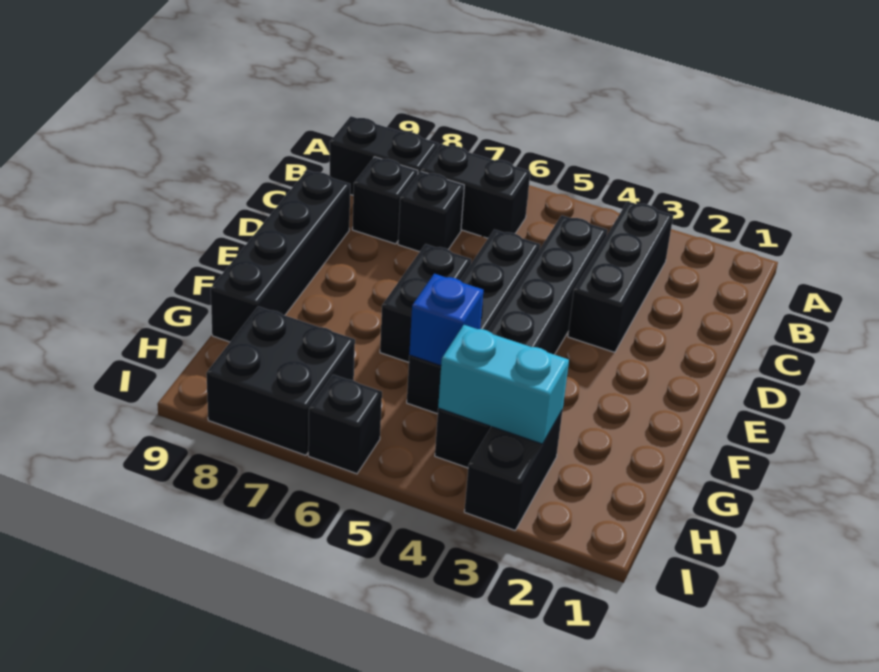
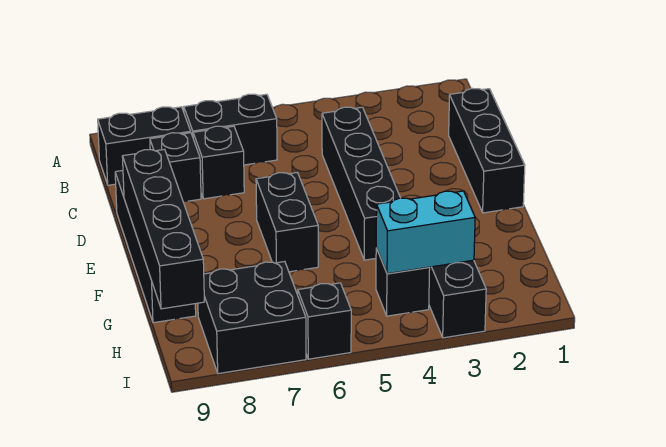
black brick B3:D3 level 1 -> black brick C1:E1 level 1
black brick D5:G5 level 1 -> black brick E9:H9 level 2
blue brick G5 level 2 -> none

